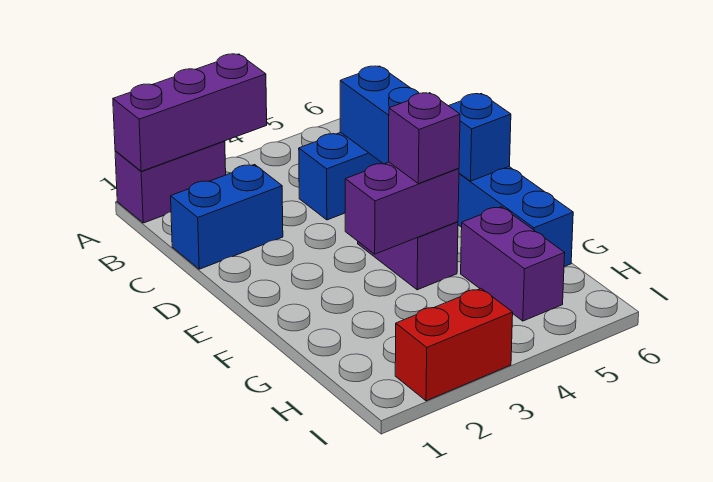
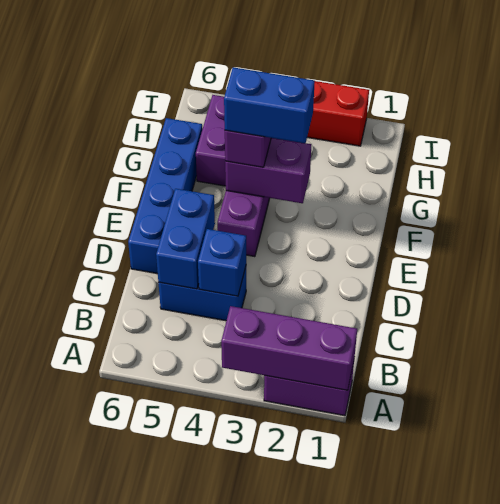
blue brick C1:C2 level 1 -> blue brick F3:F4 level 4
blue brick E6 level 2 -> blue brick C4 level 2

